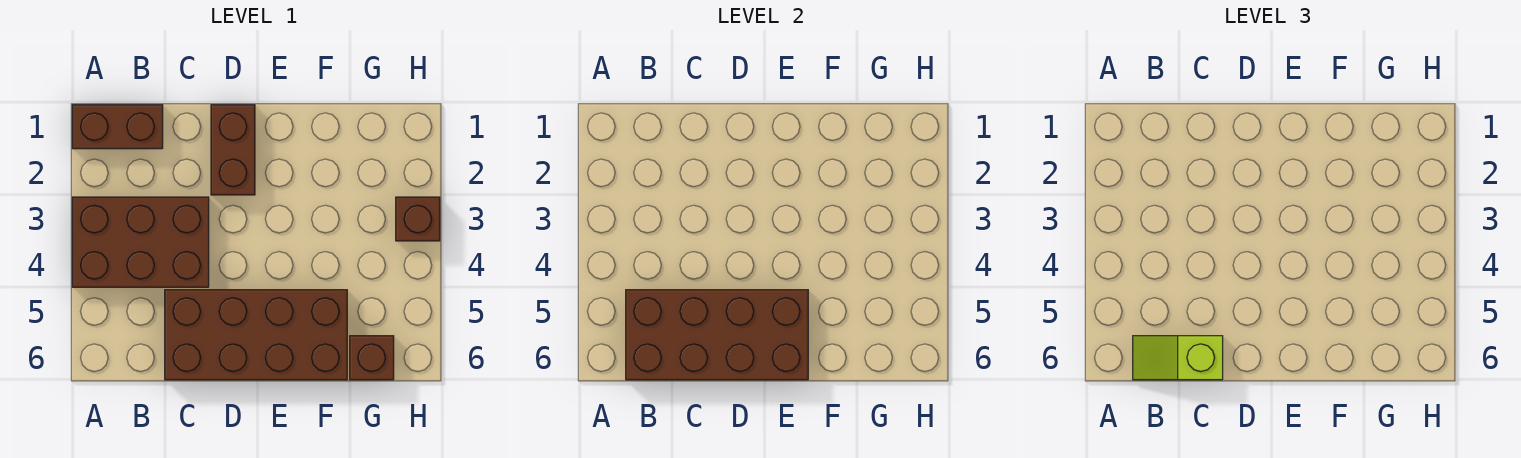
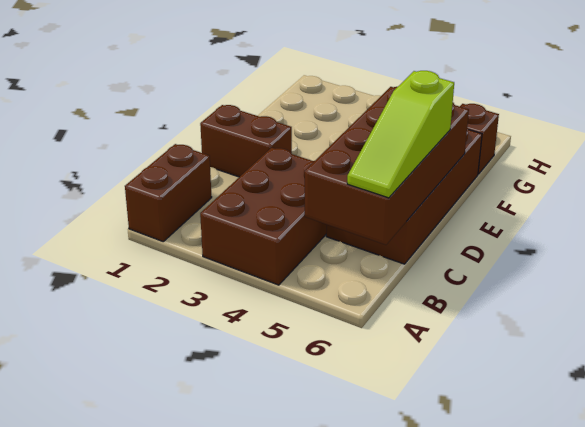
lime slope B6:C6 level 3 top C -> lime slope B6:D6 level 3 top D
brown brick H3 level 1 -> none

